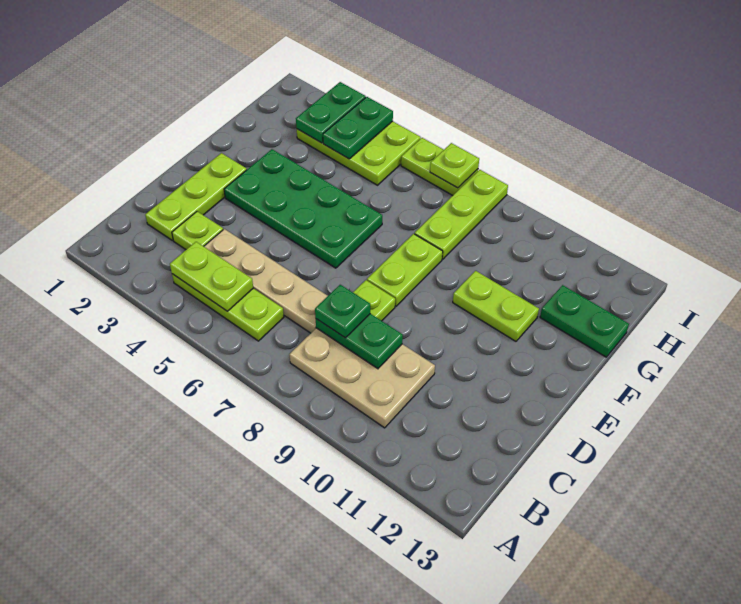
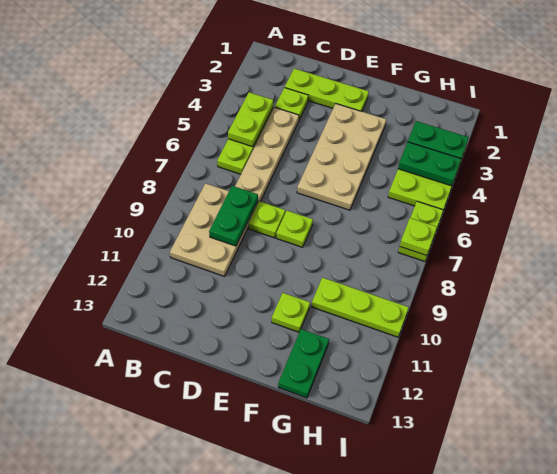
green plate C8 level 3 -> none
green plate E3:F6 level 1 -> tan plate E3:F6 level 1
lime plate E8:F8 level 1 -> lime plate E8 level 1
lime plate F10:F11 level 1 -> lime plate F11 level 1
lime plate G8:I8 level 1 -> lime plate G10:I10 level 1

